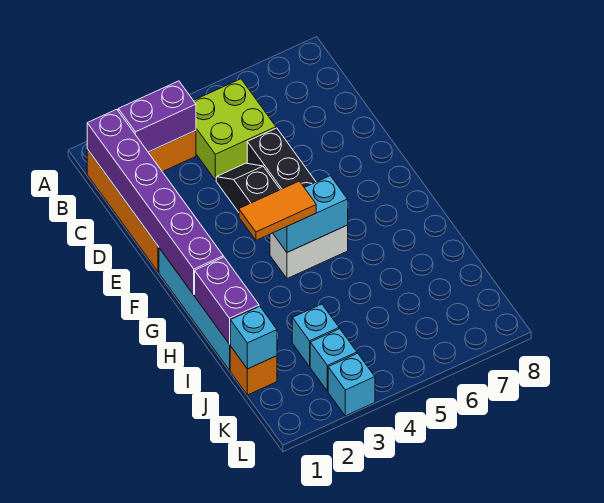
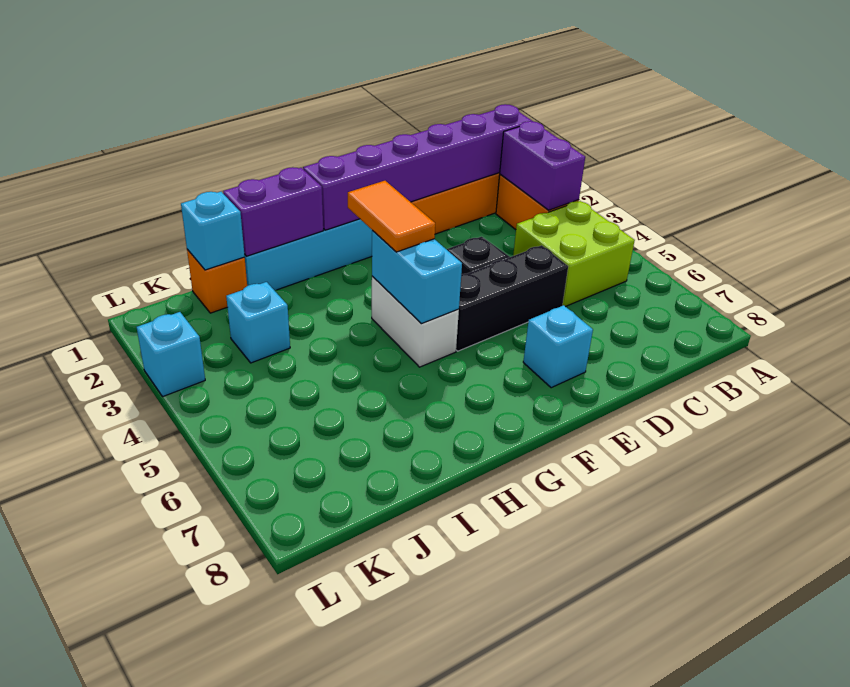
cyan brick K3 level 1 -> cyan brick E7 level 1

